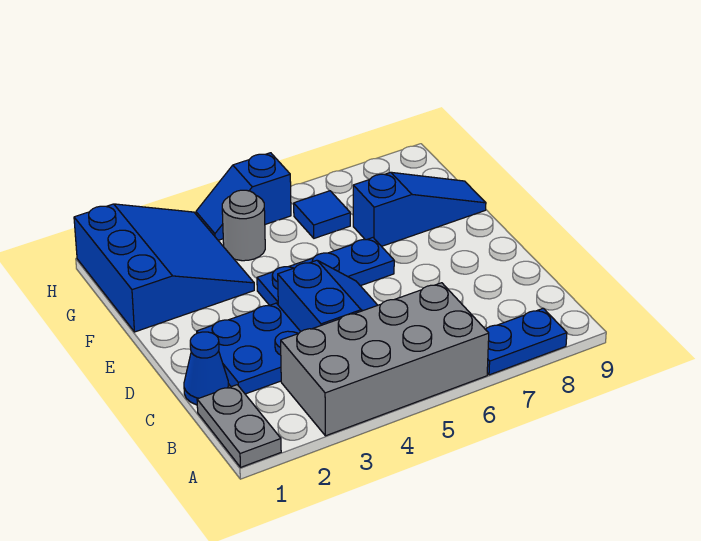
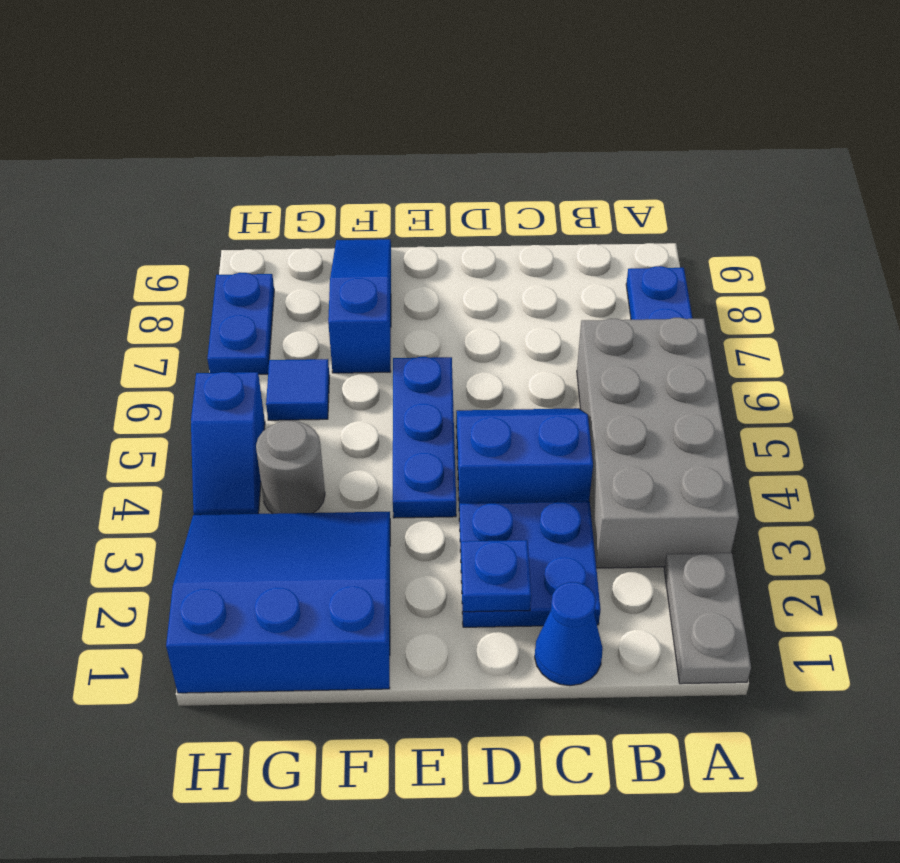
grey plate A1:B1 level 1 -> grey plate A1:A2 level 1
none -> blue plate D2 level 2
none -> blue plate H7:H8 level 1

